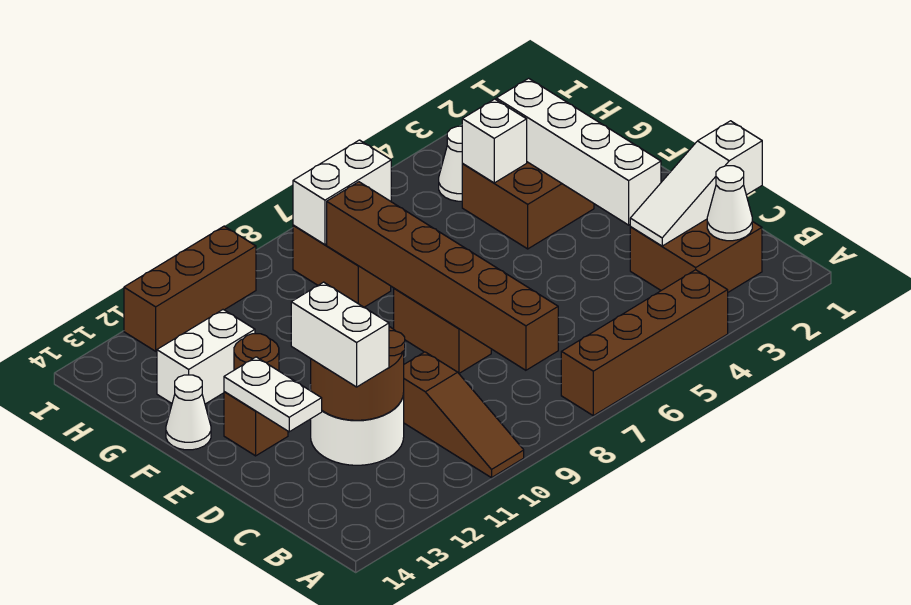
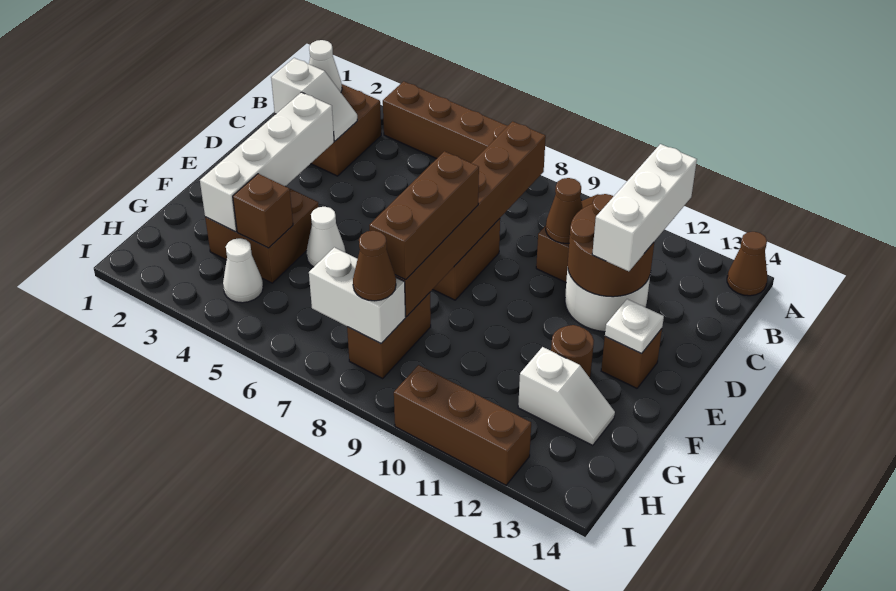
none -> brown cone A14 level 1
white slope C1:C3 level 2 top 1 -> white slope C2:C3 level 2 top 2
none -> brown cone C10 level 2
white brick C12:D12 level 3 -> white brick B12:D12 level 3
white plate D13:E13 level 2 -> white plate E13 level 2
none -> brown brick E8:G8 level 3
white cone F14 level 1 -> white cone F5 level 1
white brick G4 level 2 -> brown brick G4 level 2
white brick G12:G13 level 1 -> white slope G12:G13 level 1 top 12
none -> brown cone H8 level 3

